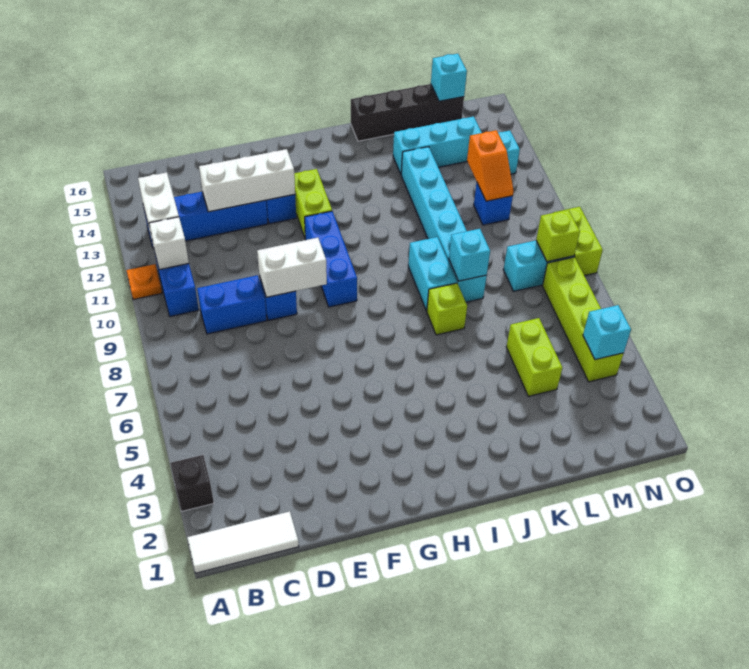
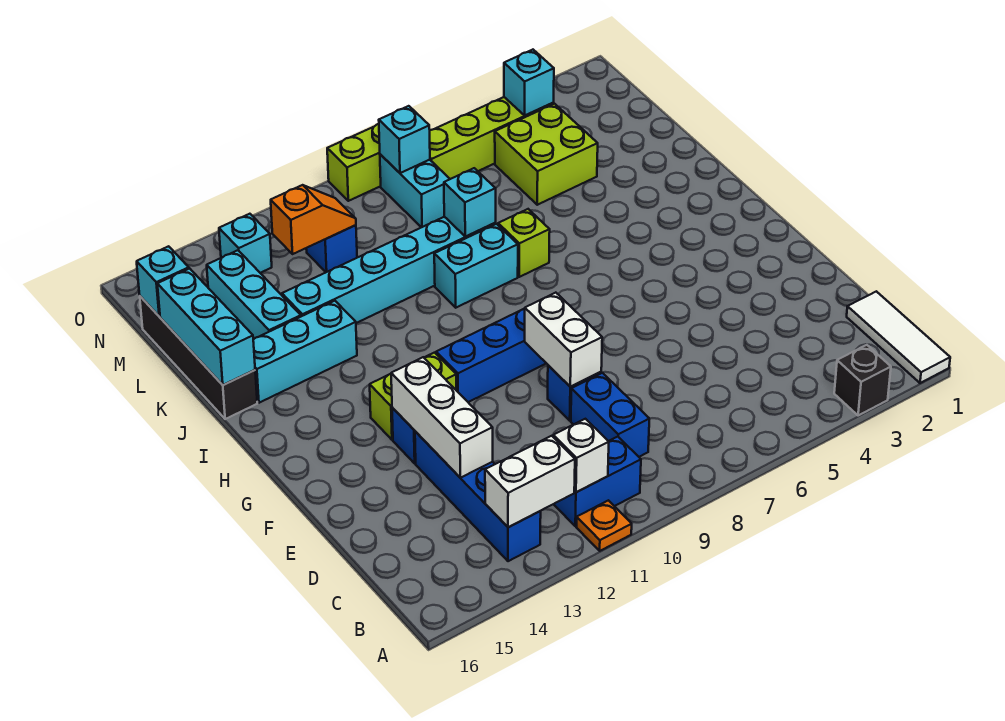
none -> cyan brick J13:J15 level 1
none -> cyan brick J16:L16 level 2
lime brick L4:L5 level 1 -> lime brick L4:M5 level 1
lime brick N8 level 2 -> cyan brick N8 level 2

